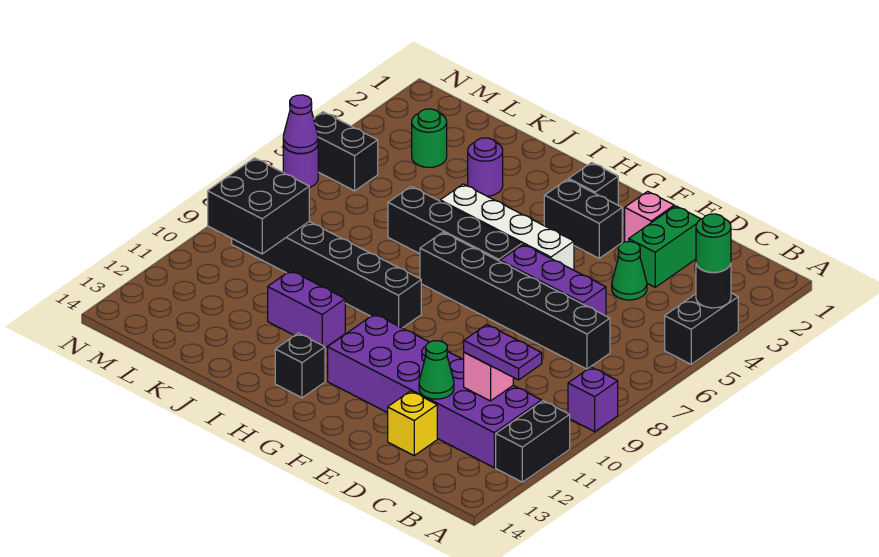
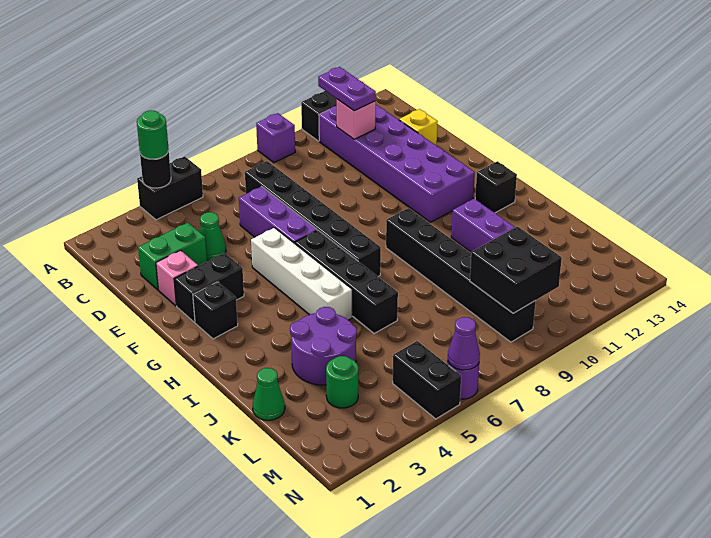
green cone D12 level 2 -> green cone K1 level 1
black brick F3:G3 level 1 -> black brick F2:F3 level 1
purple round brick J3 level 1 -> purple round brick J3:K4 level 1

